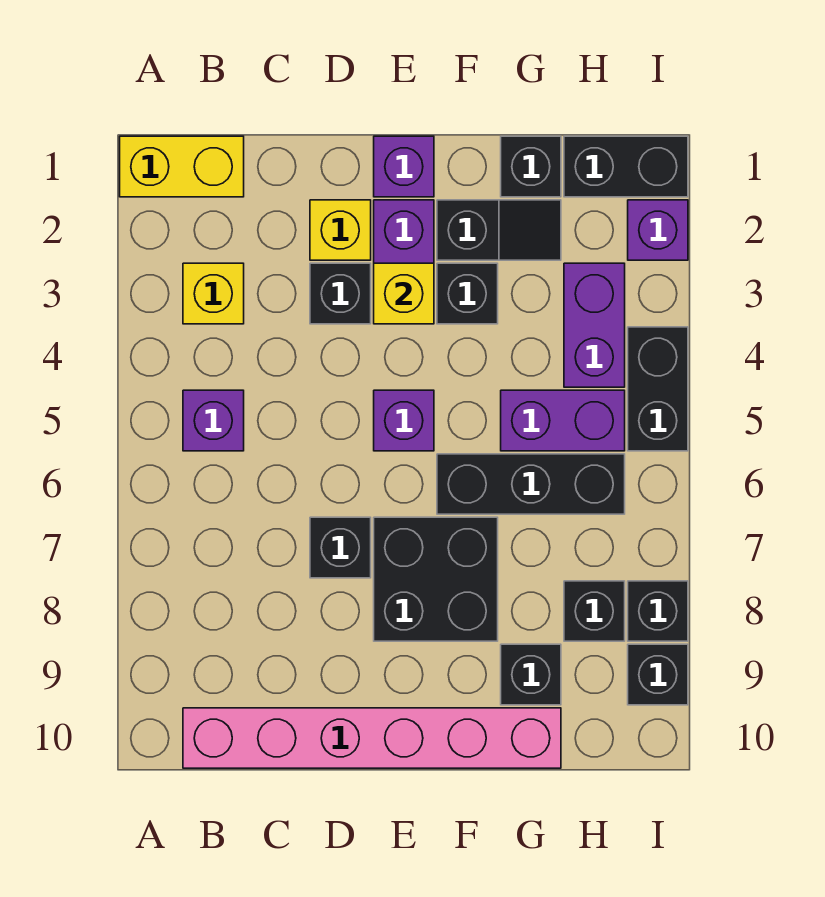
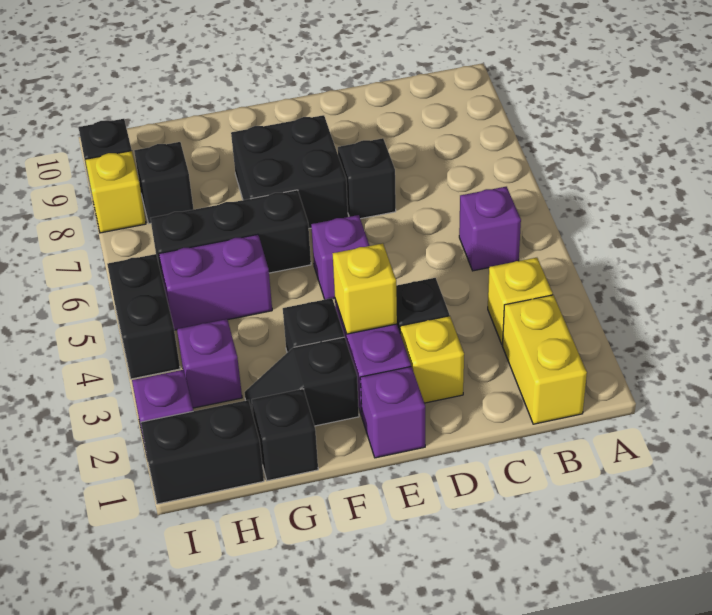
yellow brick A1:B1 level 1 -> yellow brick B1:B2 level 1
pink brick B10:G10 level 1 -> none
black brick G9 level 1 -> none
purple brick H3:H4 level 1 -> purple brick H3 level 1
black brick I8 level 1 -> yellow brick I8 level 1

